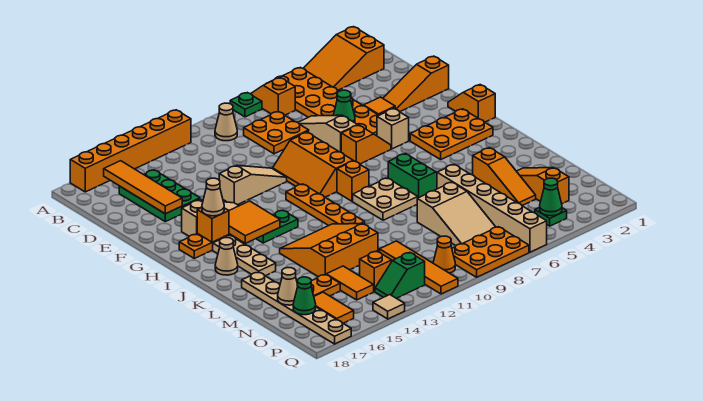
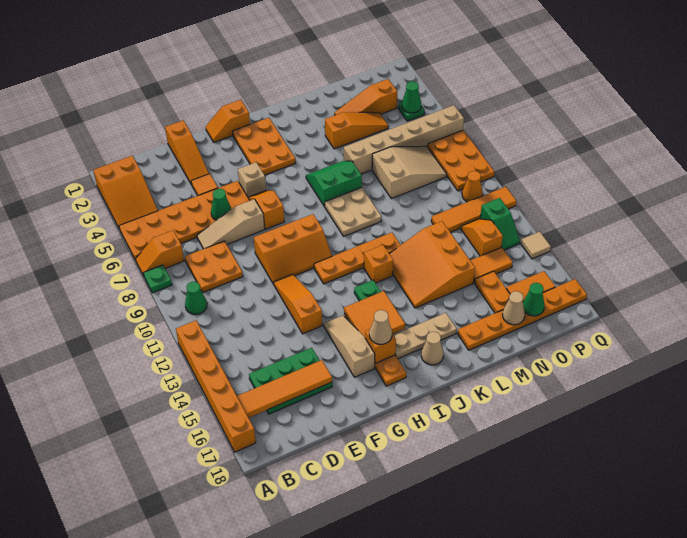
tan cone B10 level 1 -> green cone B10 level 1
tan slope F11:F13 level 1 top 13 -> orange slope F11:F13 level 1 top 13
orange brick I9 level 1 -> orange brick J12 level 1
tan plate L17:Q17 level 1 -> orange plate L17:Q17 level 1

